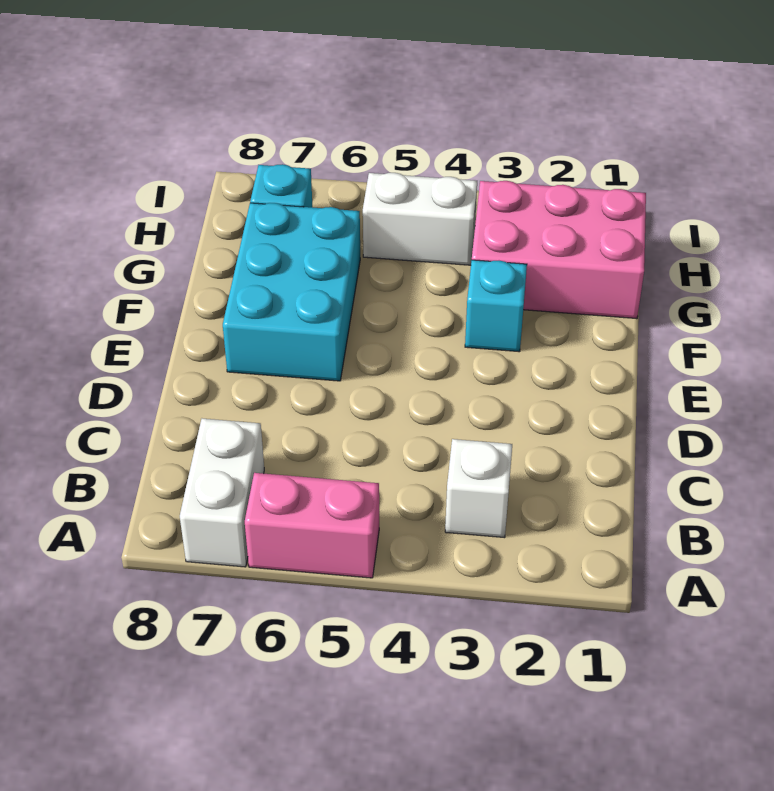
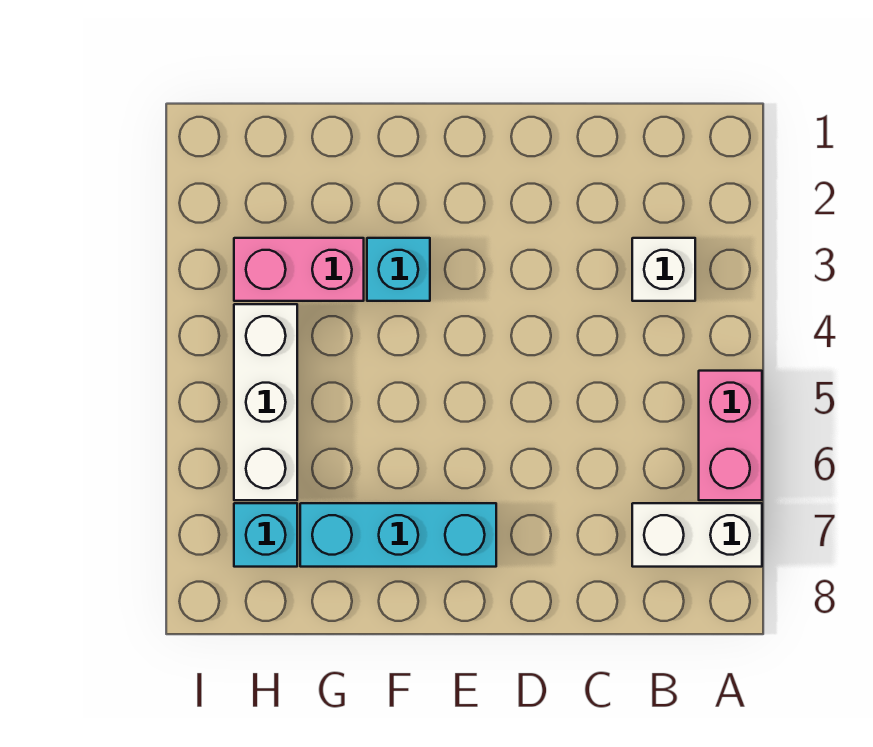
cyan brick E6:G7 level 1 -> cyan brick E7:G7 level 1
pink brick G1:H3 level 1 -> pink brick G3:H3 level 1
white brick H4:H5 level 1 -> white brick H4:H6 level 1

